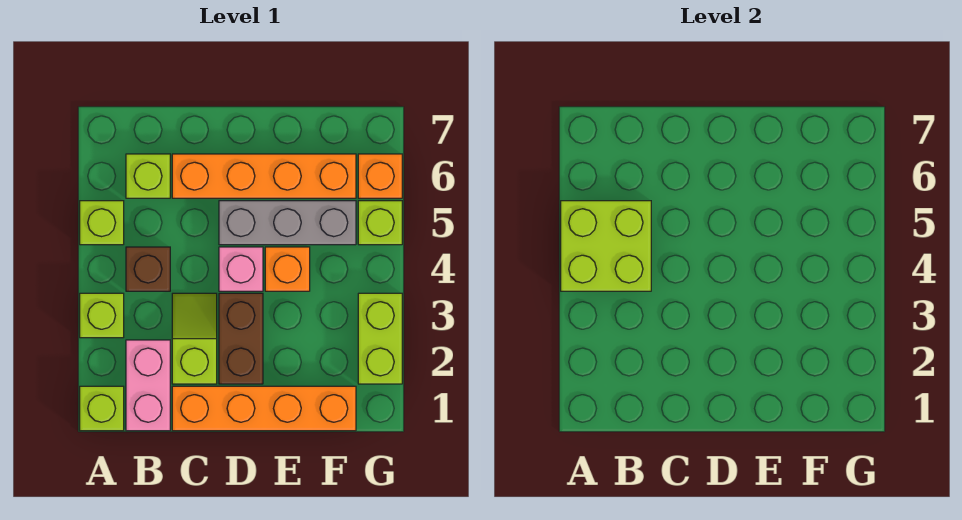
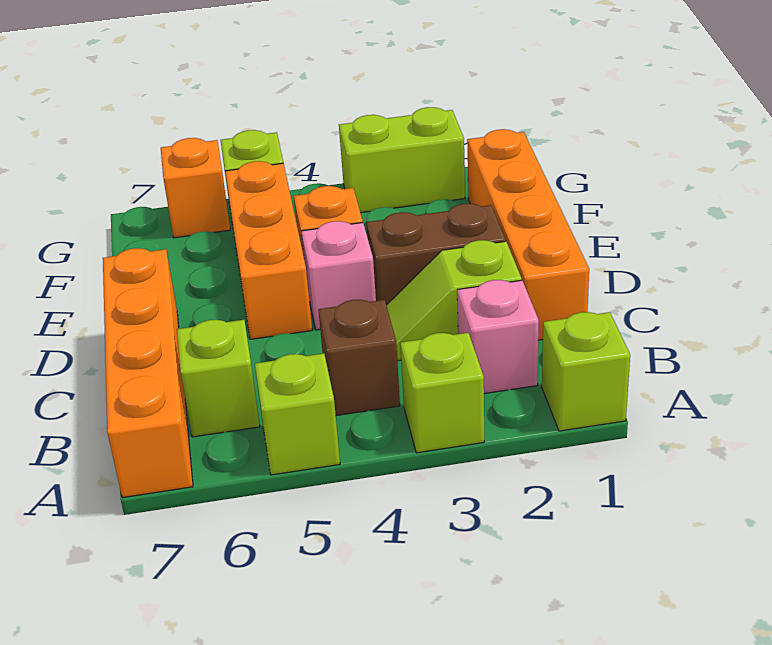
lime brick A4:B5 level 2 -> none
pink brick B1:B2 level 1 -> pink brick B2 level 1
orange brick C6:F6 level 1 -> orange brick A7:D7 level 1
grey brick D5:F5 level 1 -> orange brick D5:F5 level 1

